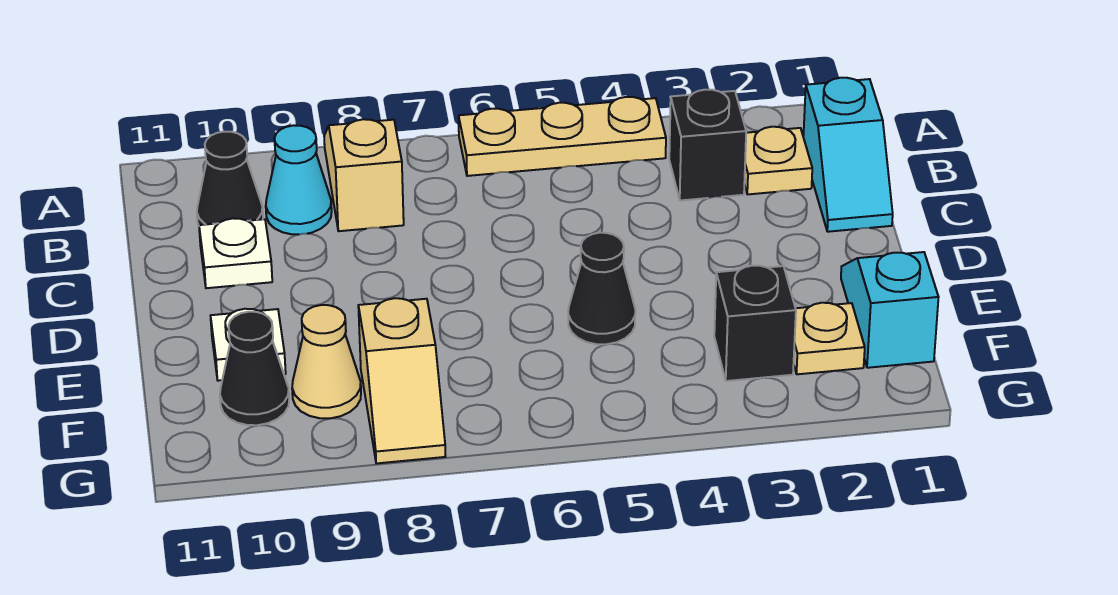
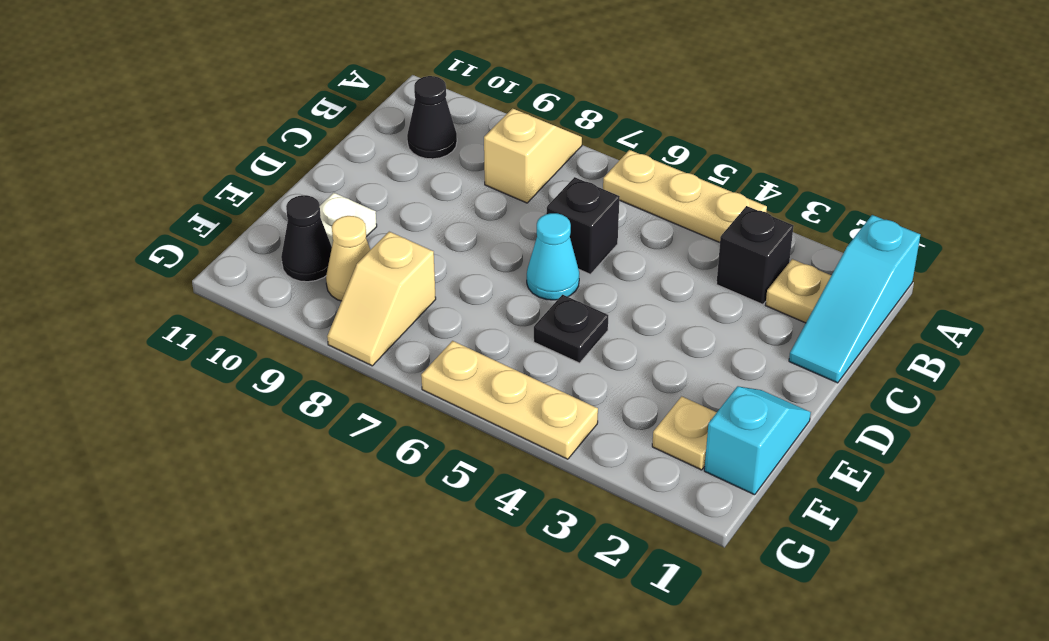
cyan slope B1:C1 level 1 top B -> cyan slope A1:C1 level 1 top A
cyan cone B9 level 1 -> cyan cone D6 level 1
white plate C10 level 1 -> none
black cone E5 level 1 -> black plate E5 level 1
black brick F3 level 1 -> black brick C6 level 1
none -> tan plate G4:G6 level 1

